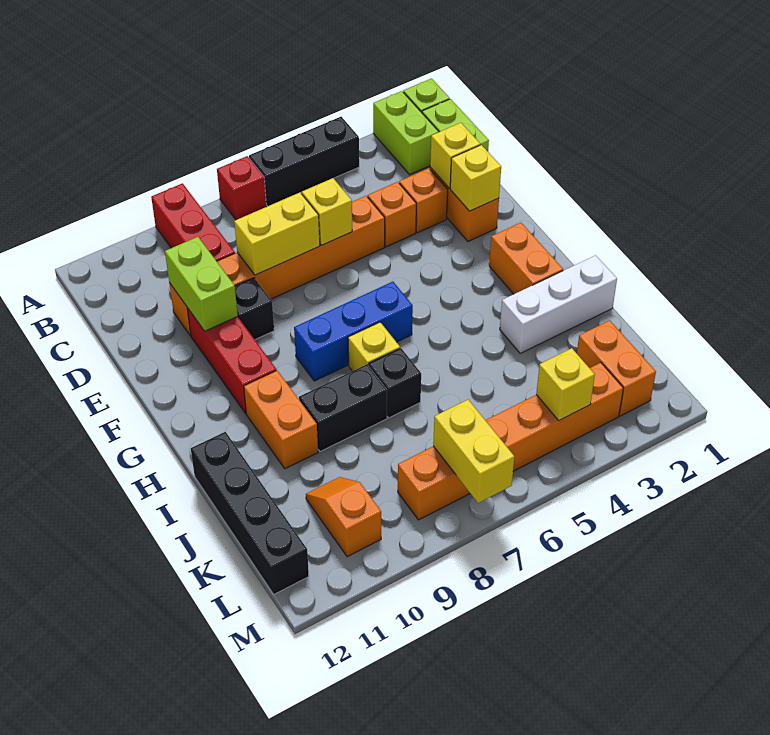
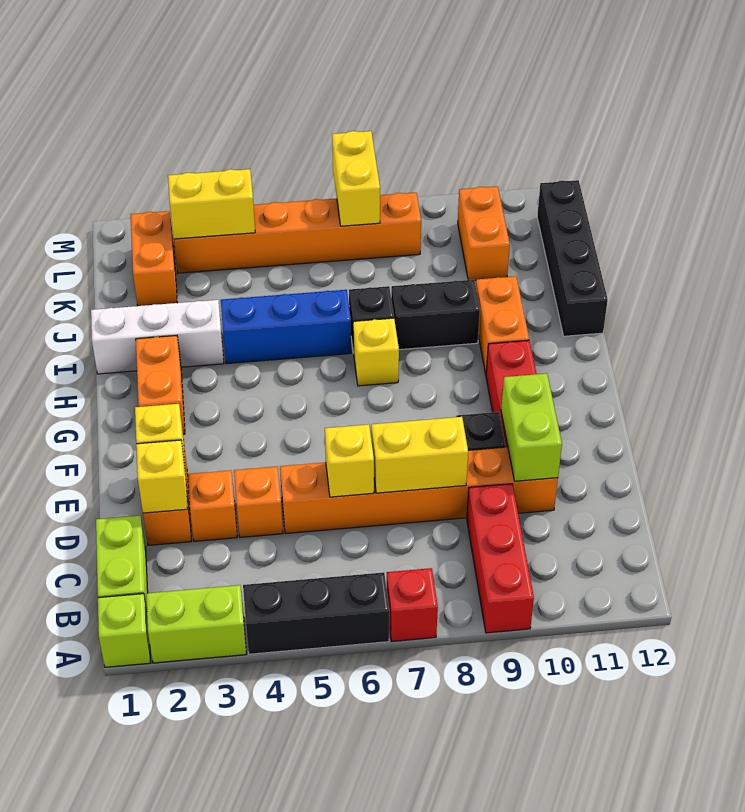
lime brick A2:B2 level 1 -> lime brick A2:A3 level 1
blue brick G6:G8 level 1 -> blue brick I4:I6 level 1
orange slope K10:L10 level 1 top L -> orange brick K10:L10 level 1
yellow brick L4 level 2 -> yellow brick L3:L4 level 2

